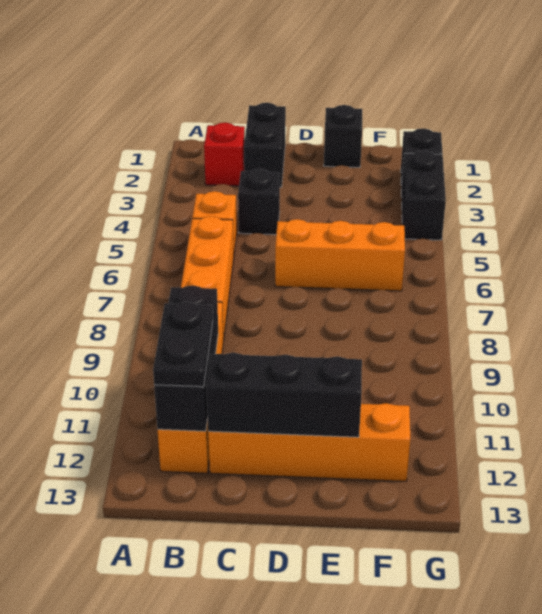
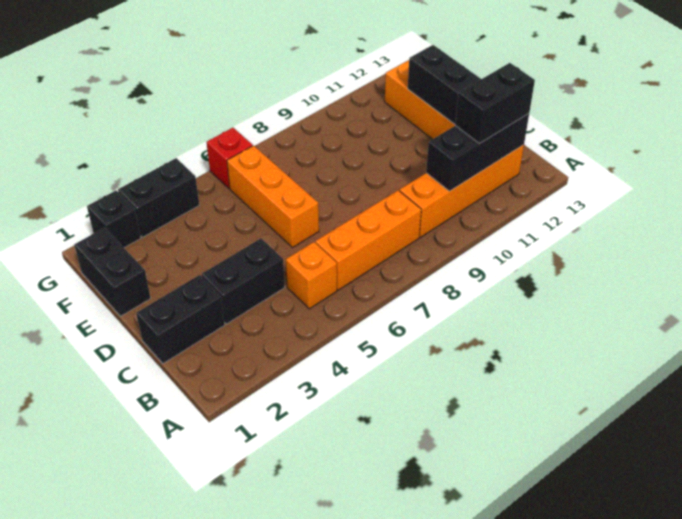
red brick B2 level 1 -> red brick G6 level 1
black plate B11:B12 level 3 -> black brick B11:B12 level 3
black brick C4 level 1 -> black brick C3:C4 level 1
black brick E1 level 1 -> black brick E1:F1 level 1

